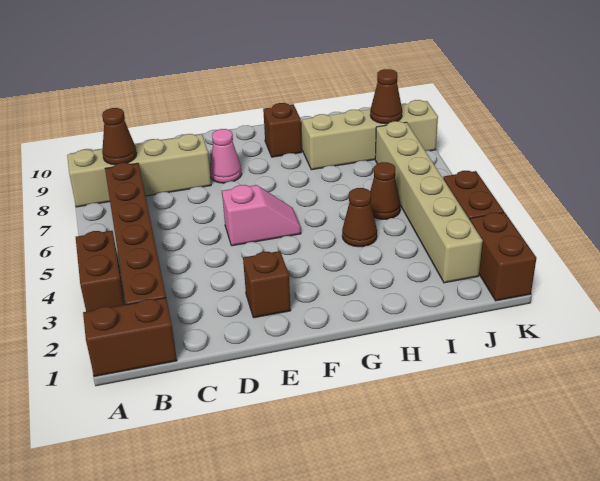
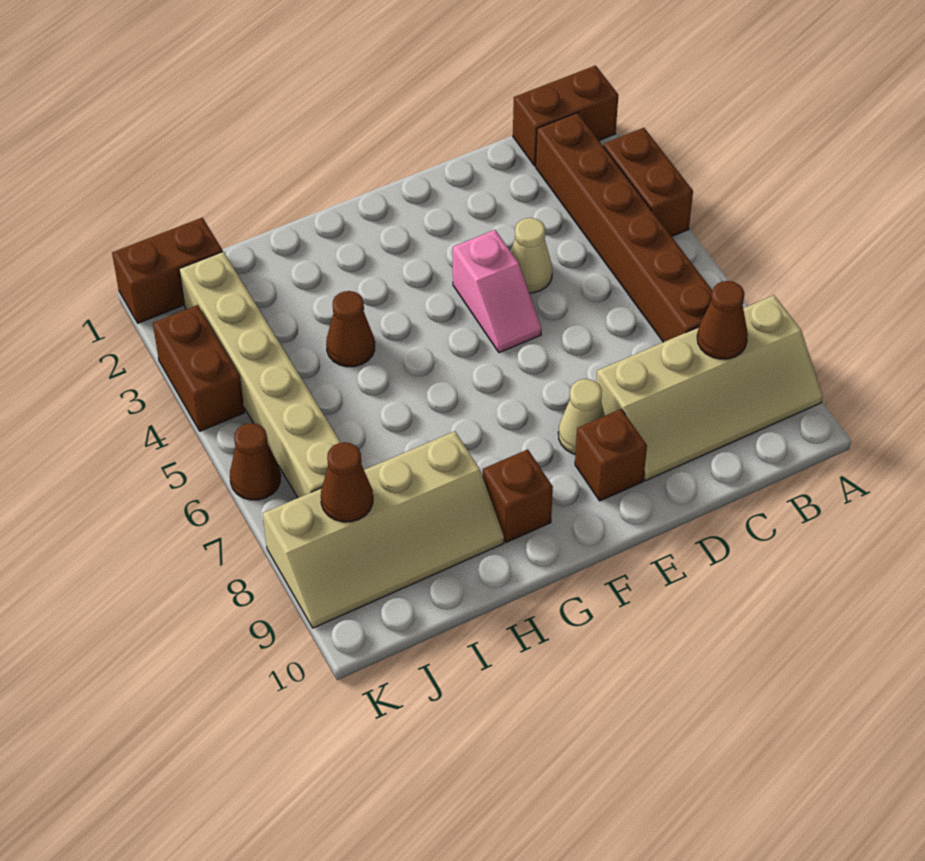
none -> tan cone D4 level 1
brown brick E2 level 1 -> brown brick E9 level 1
pink slope E5:F5 level 1 top E -> pink slope E4:E5 level 1 top 4
pink cone E8 level 1 -> tan cone E8 level 1
brown cone I5 level 1 -> brown cone K6 level 1
brown brick K1:K2 level 1 -> brown brick J1:K1 level 1

